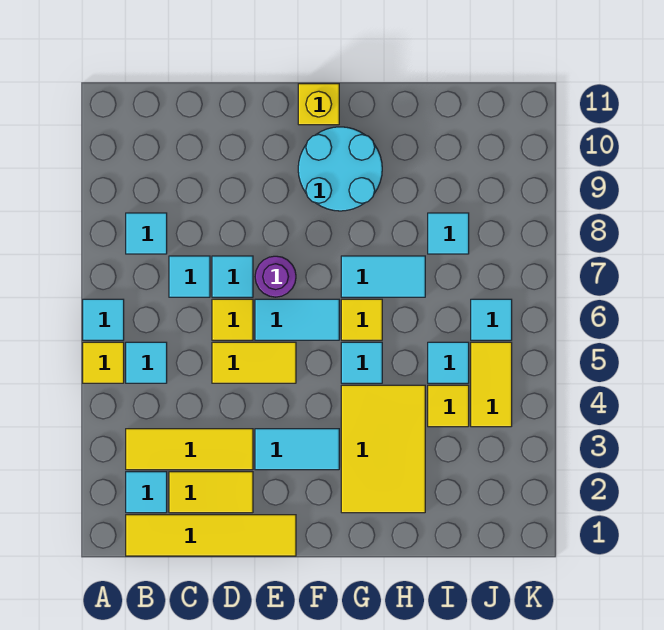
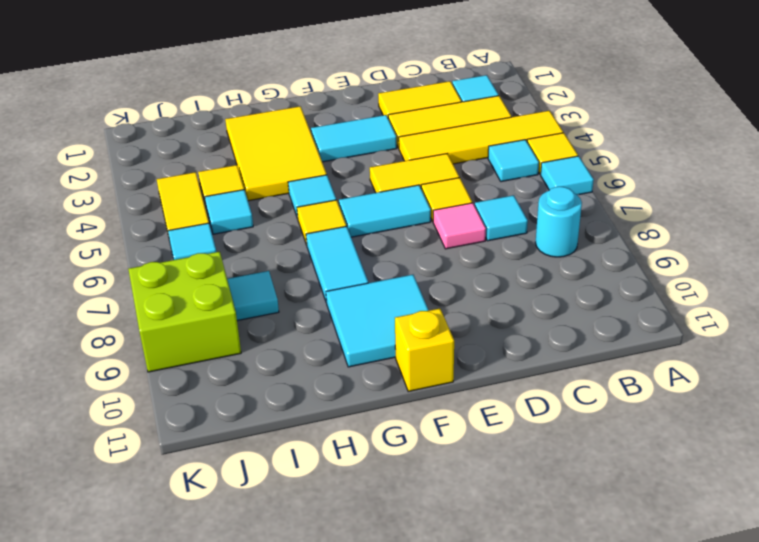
yellow tile B1:E1 level 1 -> yellow tile A4:D4 level 1
cyan tile B8 level 1 -> cyan round brick B8 level 1
cyan tile D7 level 1 -> pink tile D7 level 1
purple round brick E7 level 1 -> none
cyan round brick F9:G10 level 1 -> cyan tile F9:G10 level 1
cyan tile G7:H7 level 1 -> cyan tile G7:G8 level 1
none -> lime brick J8:K9 level 1

